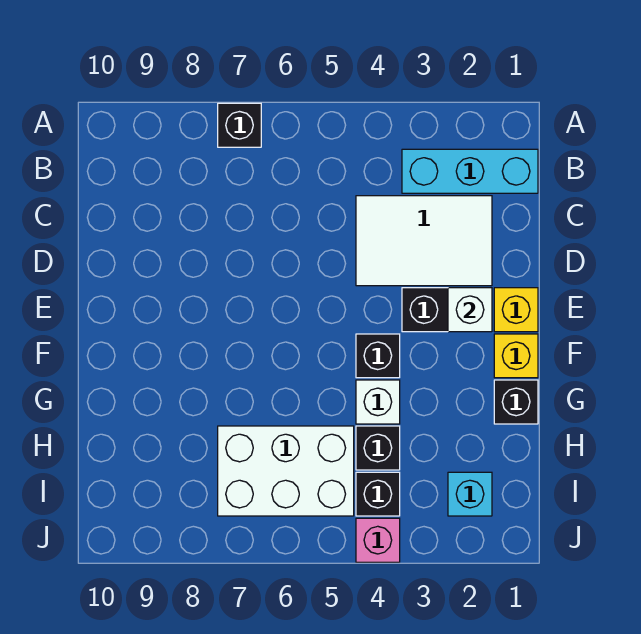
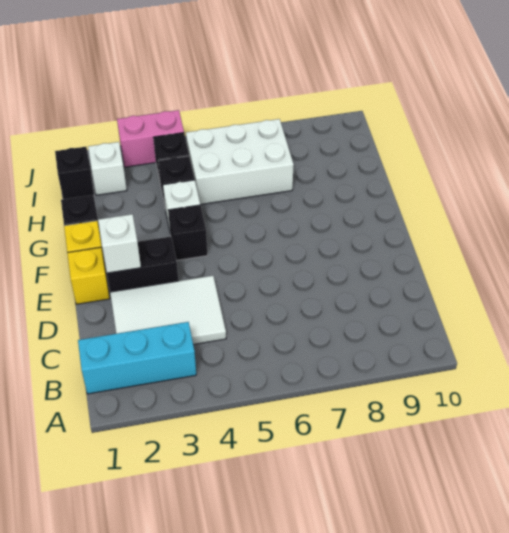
black brick A7 level 1 -> black brick I1 level 1
cyan brick I2 level 1 -> white brick I2 level 1
pink brick J4 level 1 -> pink brick J3:J4 level 1

